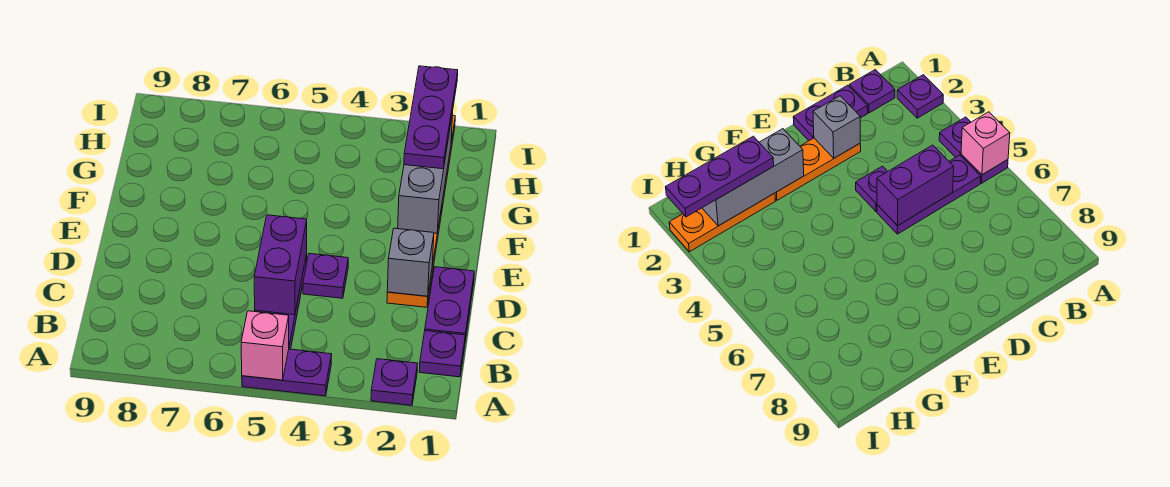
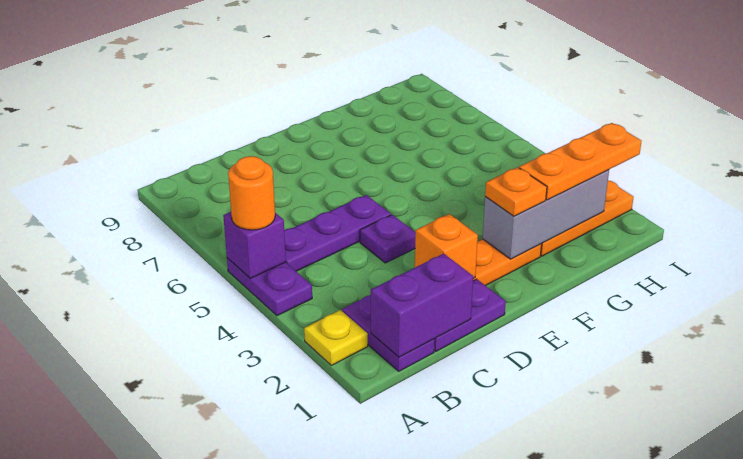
purple plate A2 level 1 -> yellow plate A2 level 1
pink brick A5 level 2 -> purple brick A5 level 2
none -> orange round brick A5 level 3
purple plate B1 level 1 -> purple plate B1:B2 level 1
purple brick C5:D5 level 2 -> purple brick B1:C1 level 2
grey brick D2 level 2 -> orange brick D2 level 2
none -> orange plate F2 level 3
purple plate G2:I2 level 3 -> orange plate G2:I2 level 3

